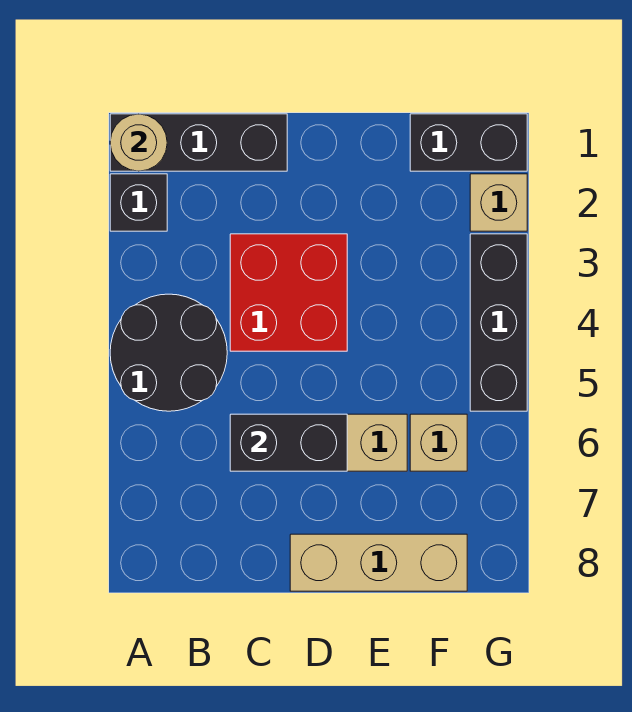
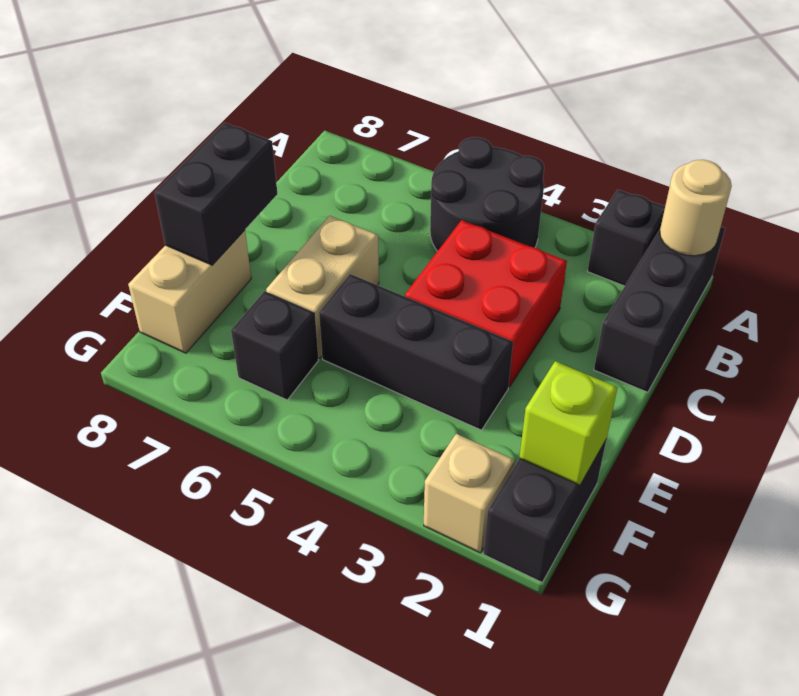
black brick C6:D6 level 2 -> black brick D8:E8 level 2
tan brick D8:F8 level 1 -> tan brick E8:F8 level 1
none -> lime brick F1 level 2
tan brick F6 level 1 -> black brick F6 level 1
black brick G3:G5 level 1 -> black brick E3:E5 level 1

